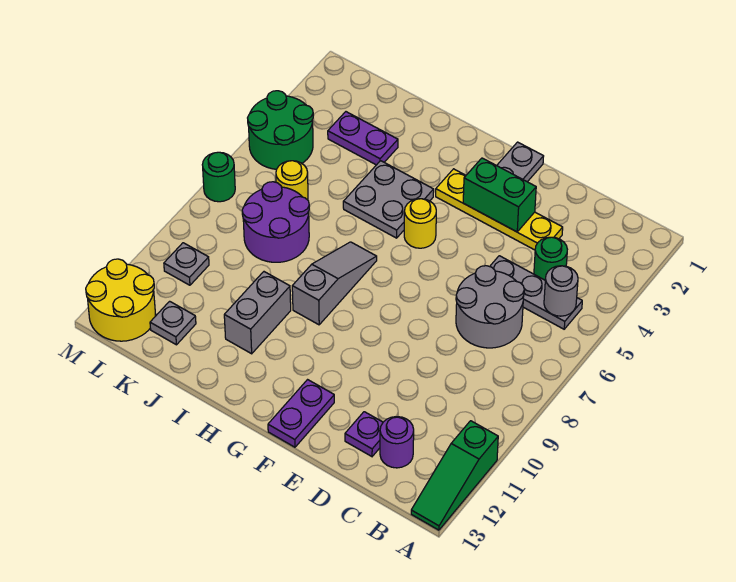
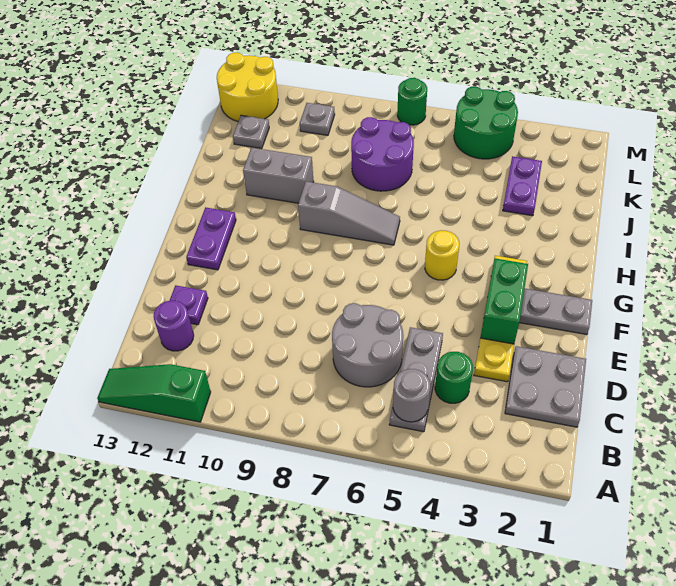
purple plate F12:F13 level 1 -> purple plate F12:G12 level 1
grey plate H4:I5 level 1 -> grey plate C1:D2 level 1
yellow round brick K6 level 1 -> none

